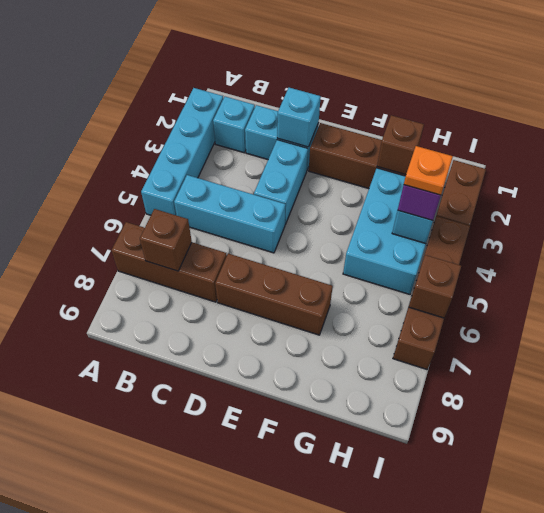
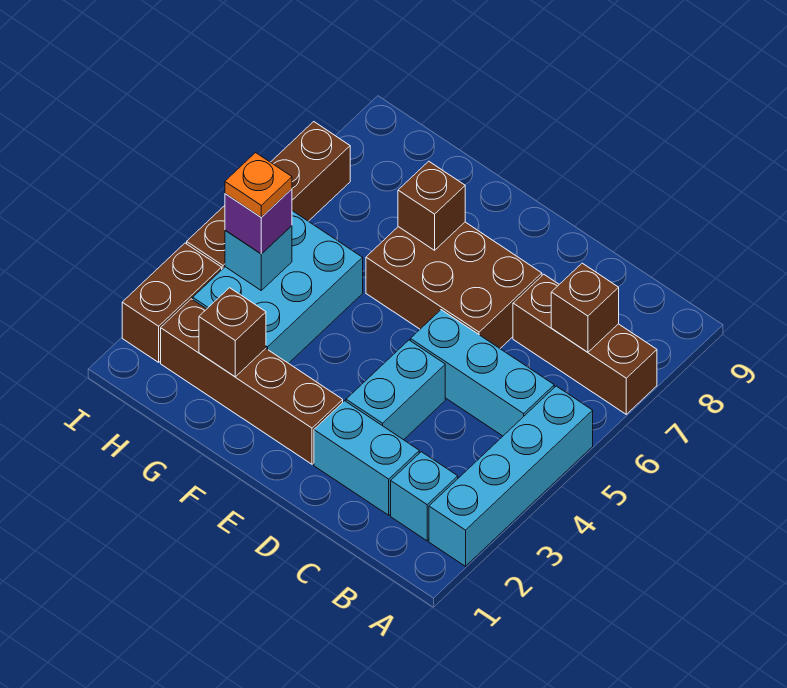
cyan brick D2 level 2 -> none
brown brick D7:F7 level 1 -> brown brick D6:F7 level 1
brown brick I6 level 2 -> brown brick F7 level 2

